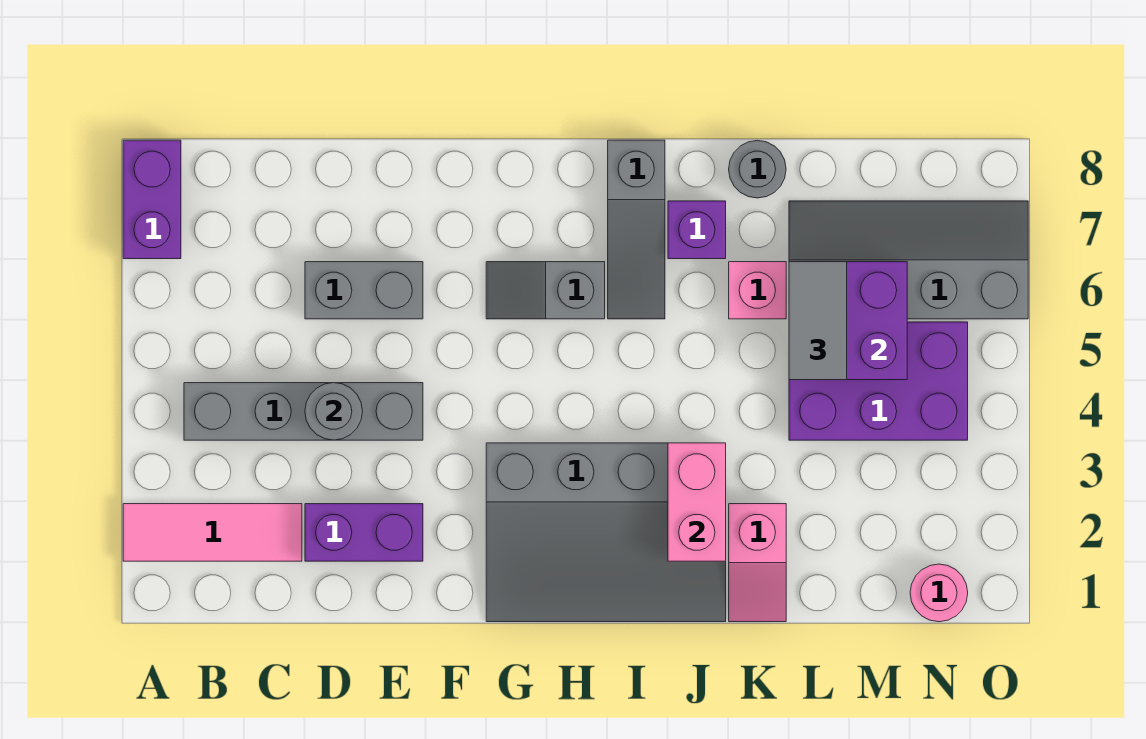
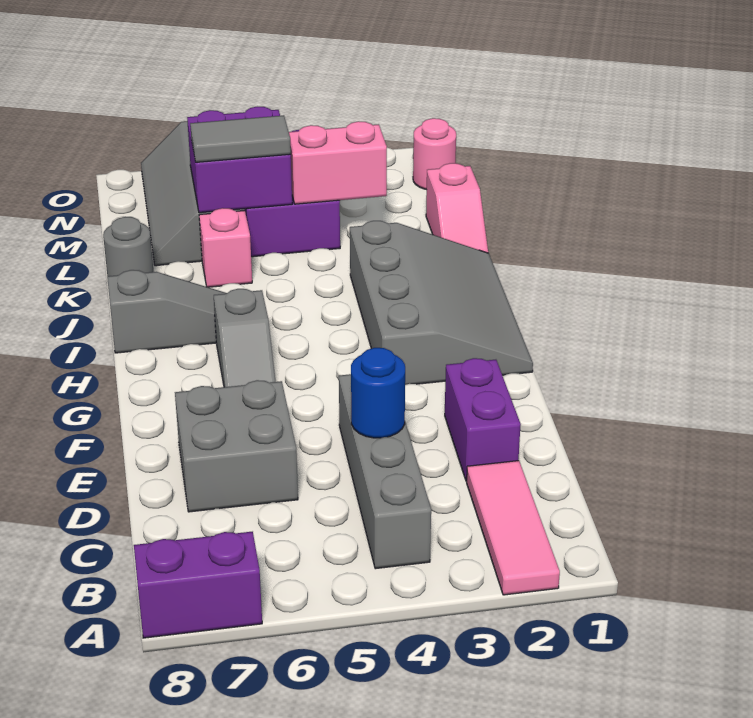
grey round brick D4 level 2 -> blue round brick D4 level 2
grey brick D6:E6 level 1 -> grey brick D6:E7 level 1
pink brick J2:J3 level 2 -> pink brick L3:L4 level 2
purple brick J7 level 1 -> none
pink slope K1:K2 level 1 top 2 -> pink slope K1:L1 level 1 top L

